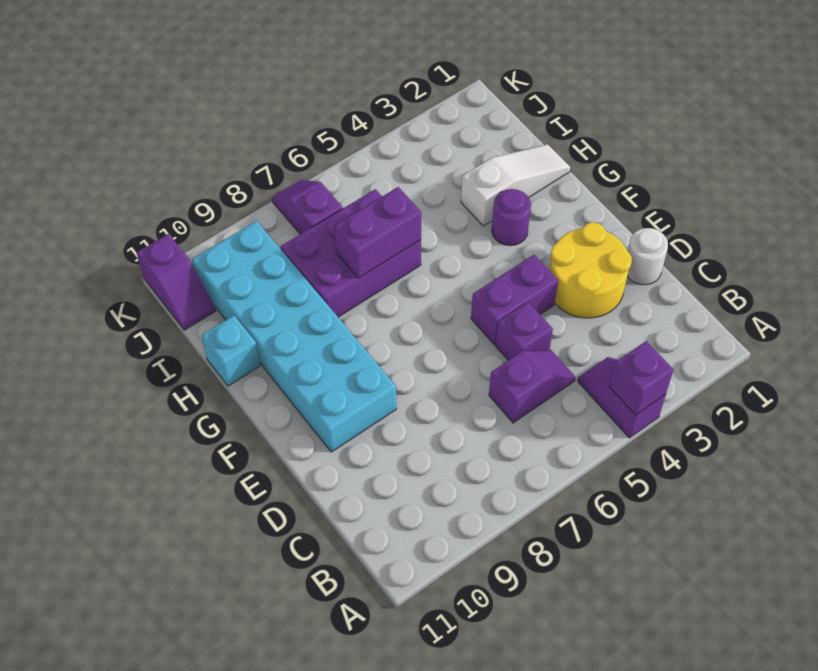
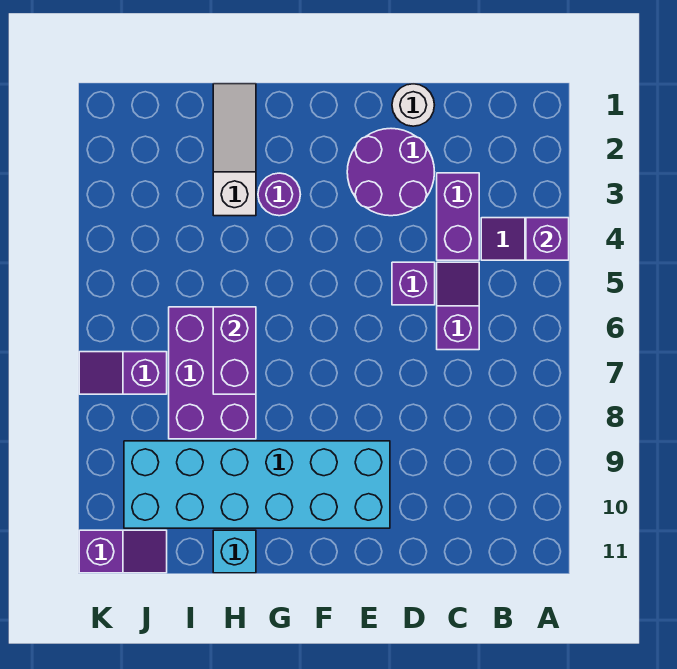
yellow round brick D2:E3 level 1 -> purple round brick D2:E3 level 1
purple brick E4:E5 level 1 -> purple brick C3:C4 level 1

